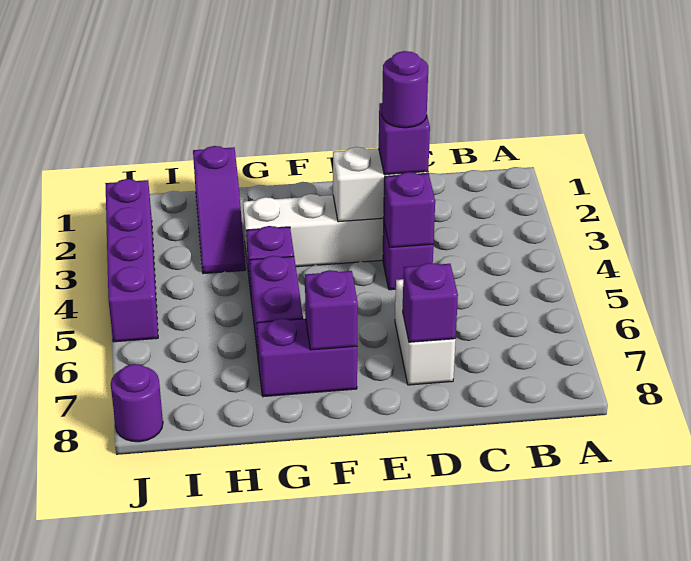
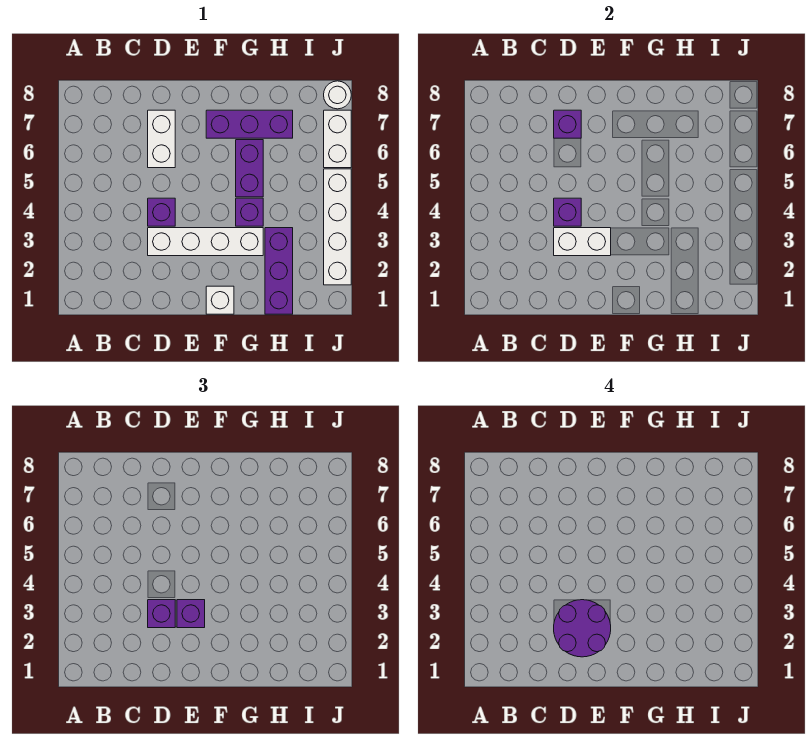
purple round brick D3 level 4 -> purple round brick D2:E3 level 4
none -> white brick F1 level 1
purple brick F7:G7 level 1 -> purple brick F7:H7 level 1
purple brick F7 level 2 -> purple brick E3 level 3
purple slope H1:H3 level 1 top 1 -> purple brick H1:H3 level 1
purple brick J2:J5 level 1 -> white brick J2:J5 level 1
none -> white brick J6:J7 level 1
purple round brick J8 level 1 -> white round brick J8 level 1

